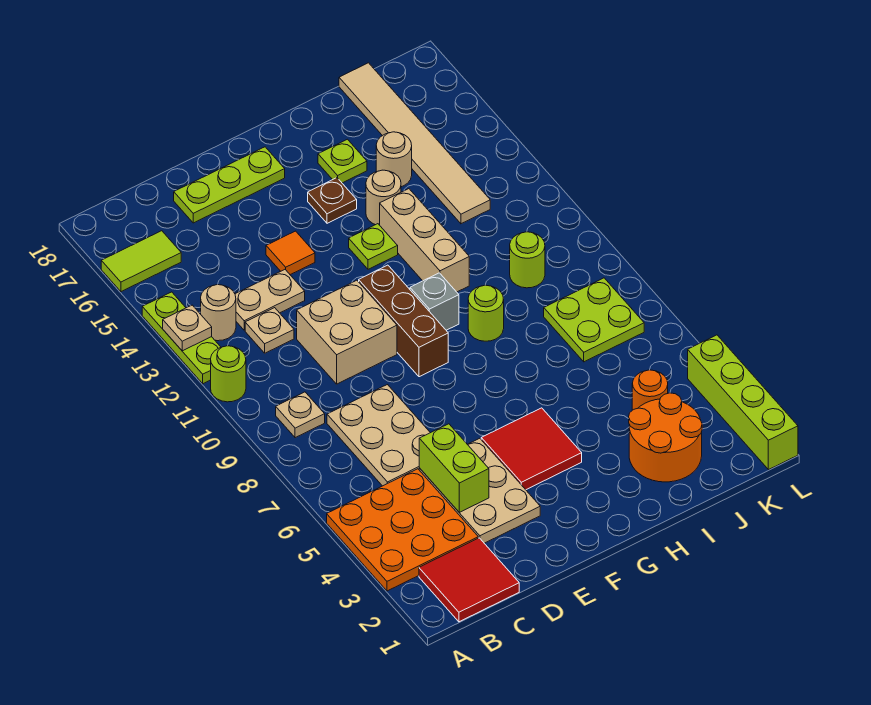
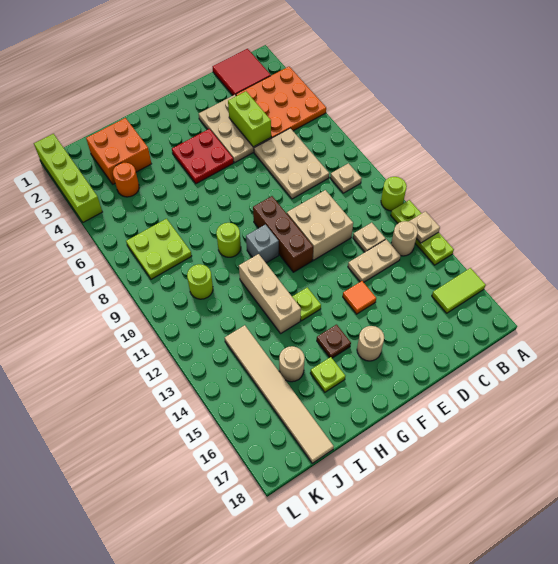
lime plate D17:F17 level 1 -> none
red tile F4:G5 level 1 -> red plate F4:G5 level 1
tan round brick H14 level 1 -> tan round brick F16 level 1
orange round brick I2:J3 level 1 -> orange brick I2:J3 level 1

